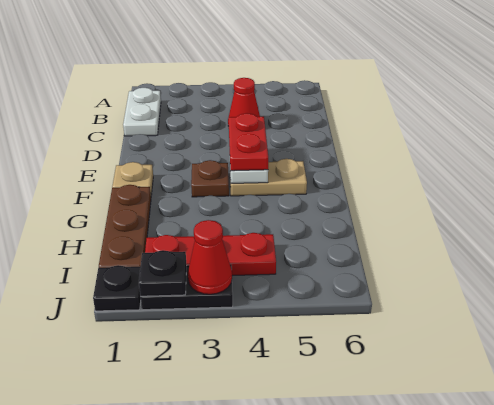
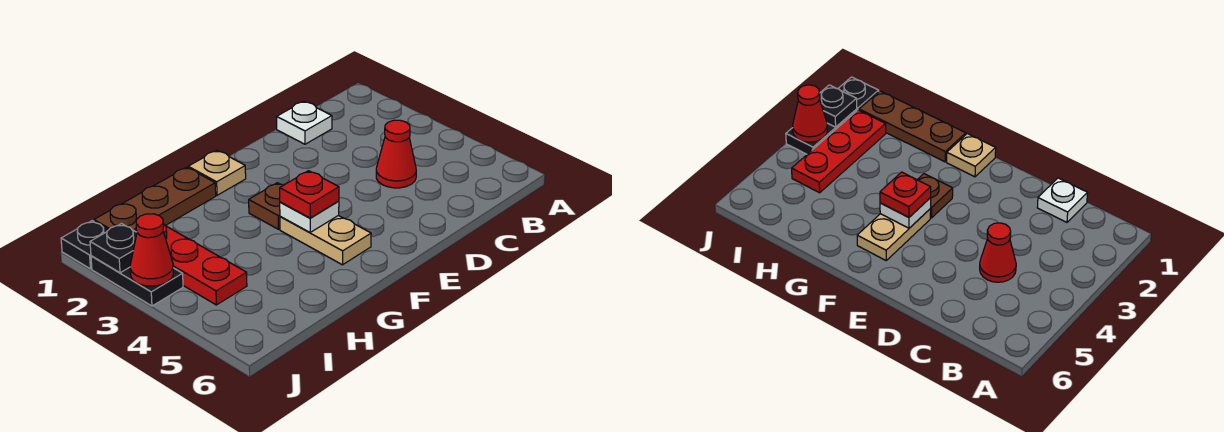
white plate B1:C1 level 1 -> white plate C1 level 1
red plate E4:F4 level 3 -> red plate F4 level 3

